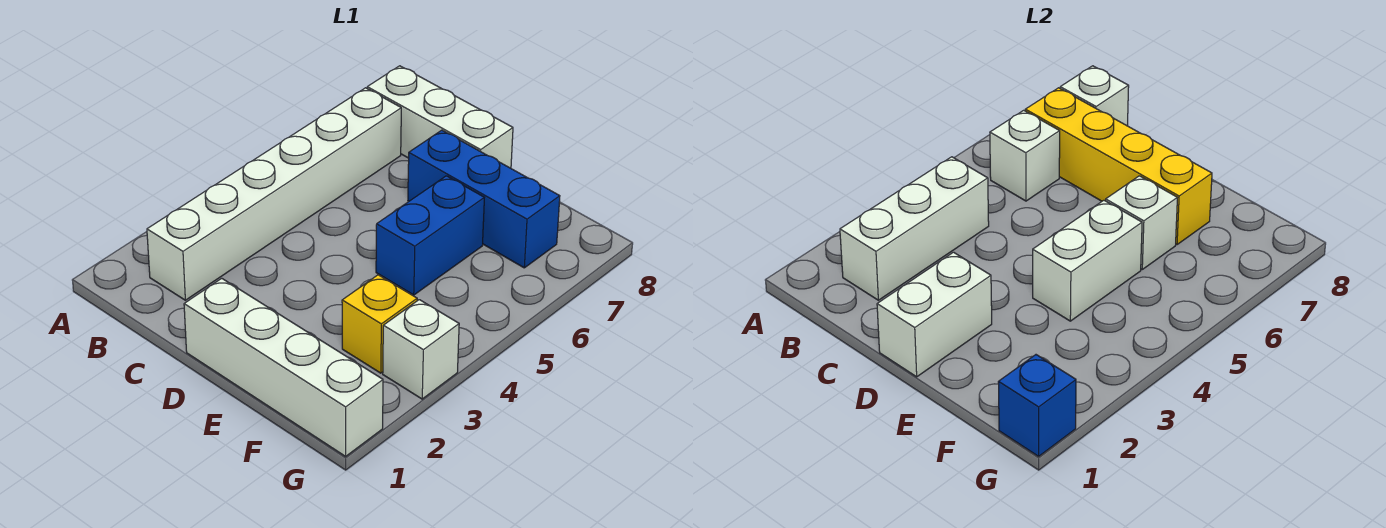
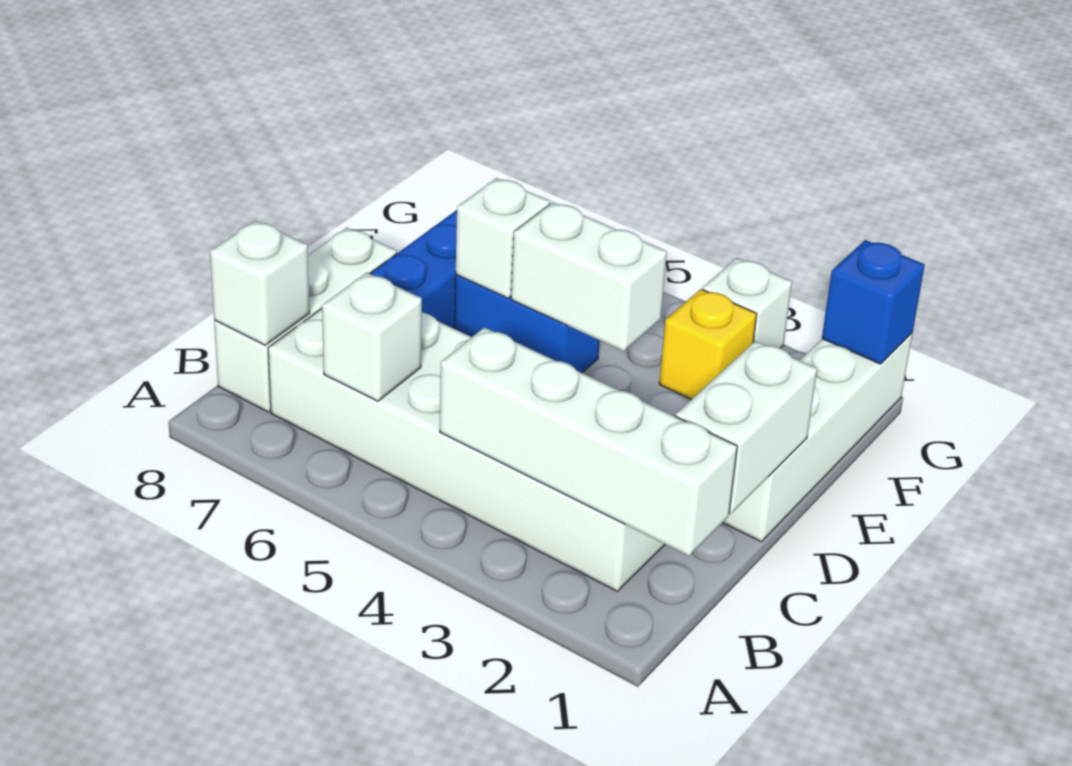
white brick B2:B7 level 1 -> white brick B2:C7 level 1
white brick B2:B4 level 2 -> white brick B1:B4 level 2
yellow brick B7:E7 level 2 -> none
white brick D1:D2 level 2 -> white brick C1:D1 level 2

